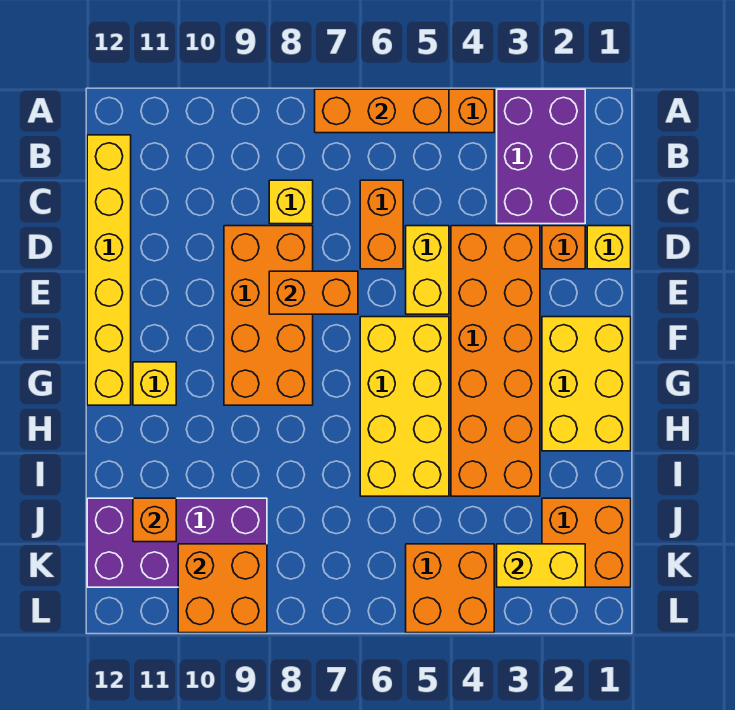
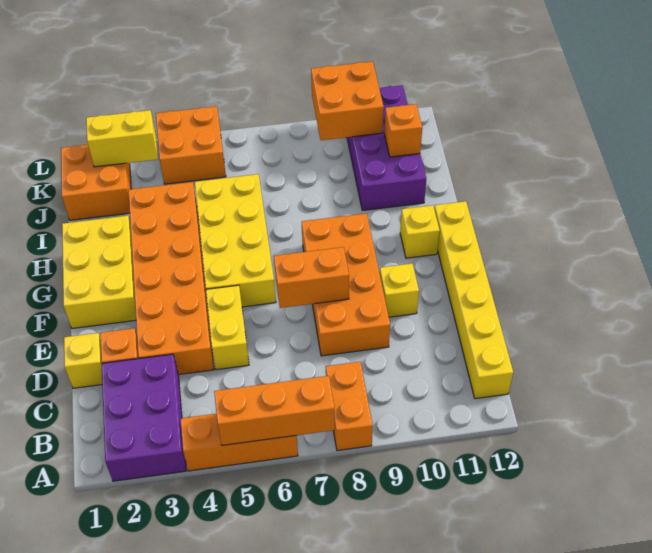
orange brick C6:D6 level 1 -> orange brick A8:B8 level 1
yellow brick C8 level 1 -> yellow brick E10 level 1
purple brick J9:K12 level 1 -> purple brick I10:L11 level 1

